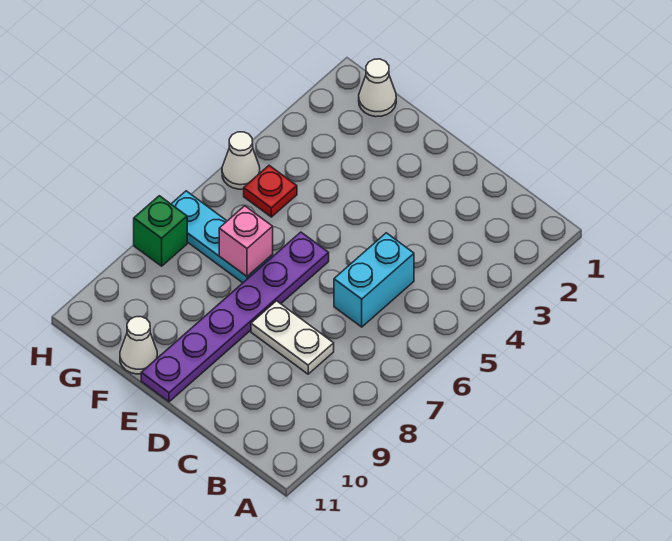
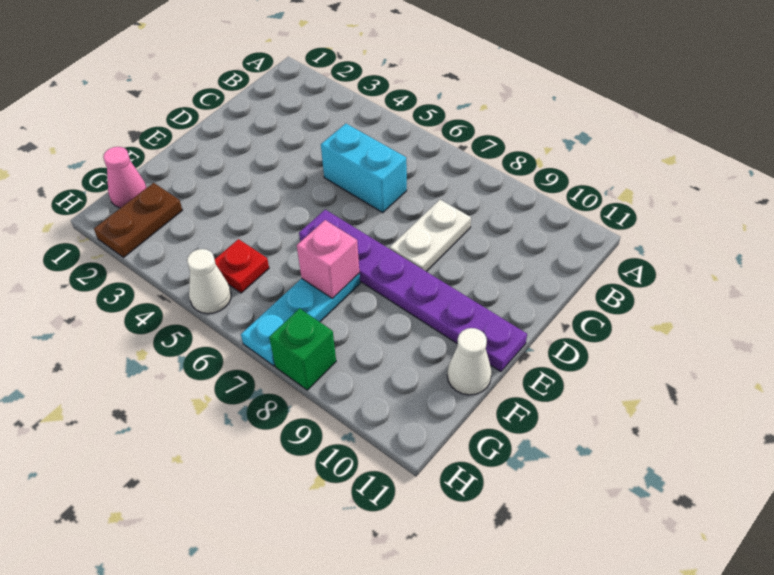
white cone G1 level 1 -> pink cone G1 level 1
none -> brown plate G2:H2 level 1

